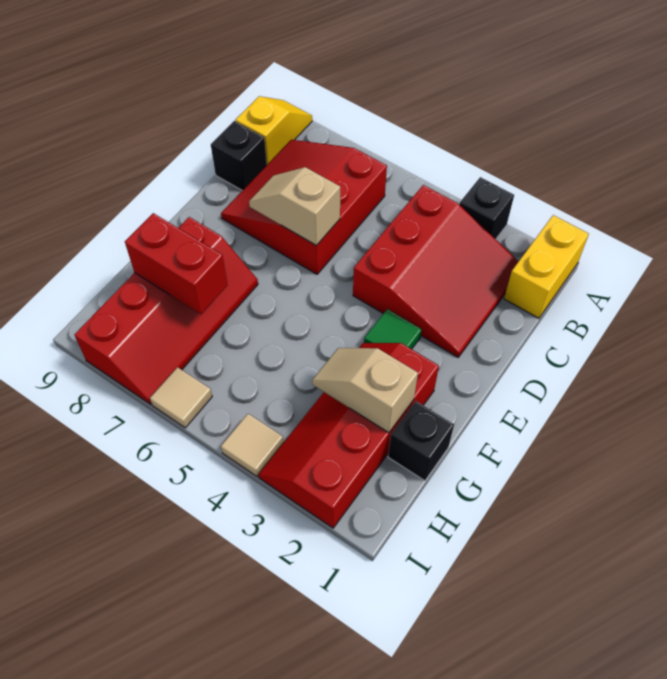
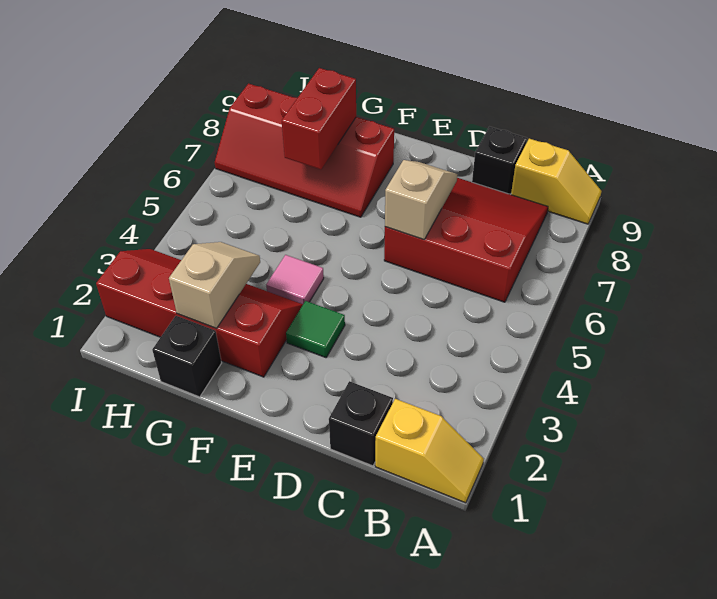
yellow brick A1:B1 level 1 -> yellow slope A1:B1 level 1 top B
black brick A3 level 1 -> black brick C1 level 1
red slope B2:D4 level 1 top 4 -> none
none -> pink tile F4 level 1
tan tile I4 level 1 -> none
tan tile I6 level 1 -> none

